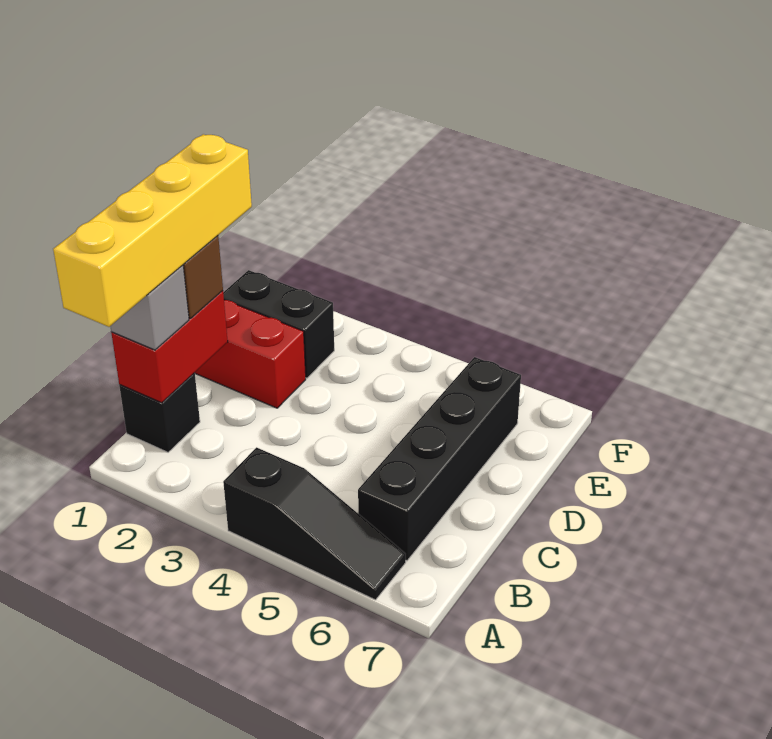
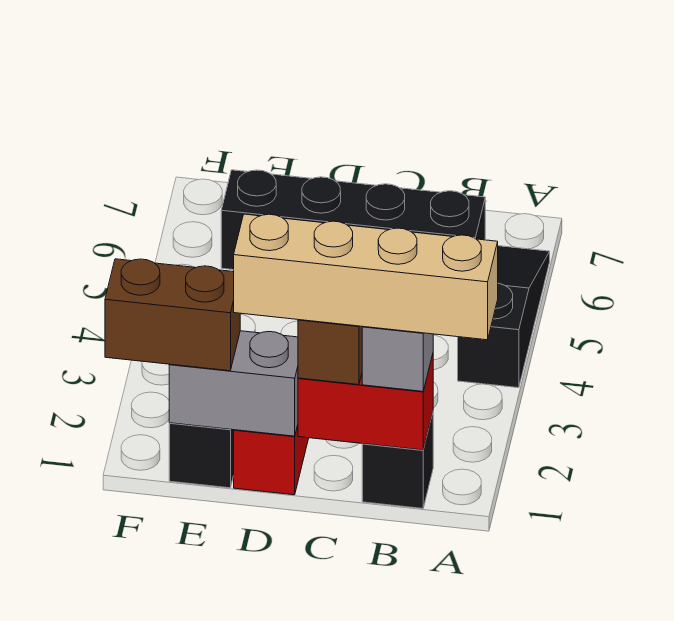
yellow brick A1:D1 level 4 -> tan brick A1:D1 level 4
none -> grey brick D1:E1 level 2
none -> brown brick E1:F1 level 3

